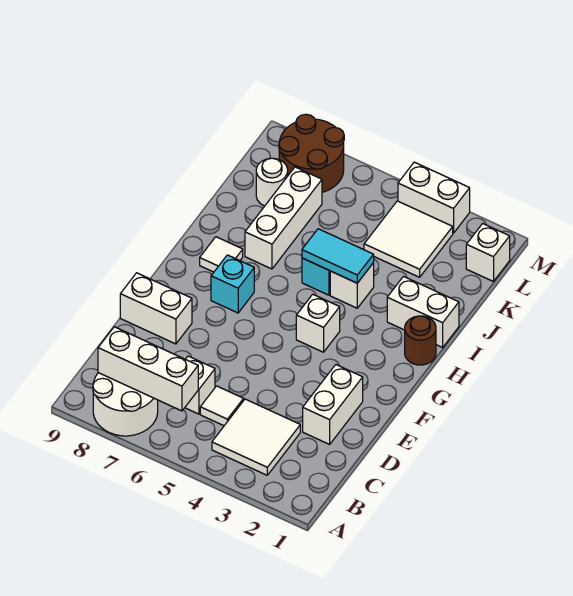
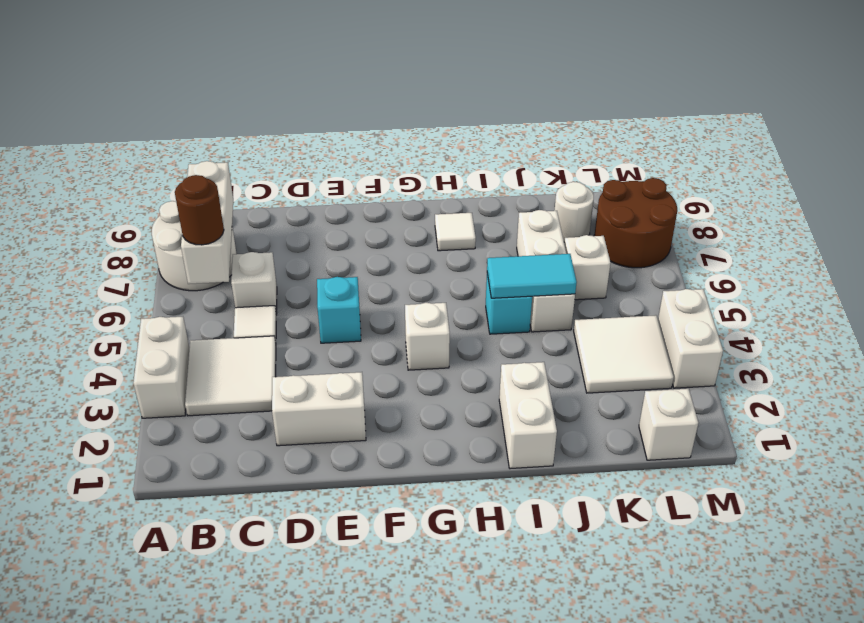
white brick E8:E9 level 1 -> white brick A3:A4 level 1
cyan brick G7 level 1 -> cyan brick E5 level 1
brown round brick H1 level 1 -> brown round brick B6 level 3
white brick I4 level 1 -> white brick K6 level 1
cyan tile I4:I5 level 2 -> cyan tile I5:J5 level 2
white brick I7:K7 level 1 -> white brick J5:J7 level 1

